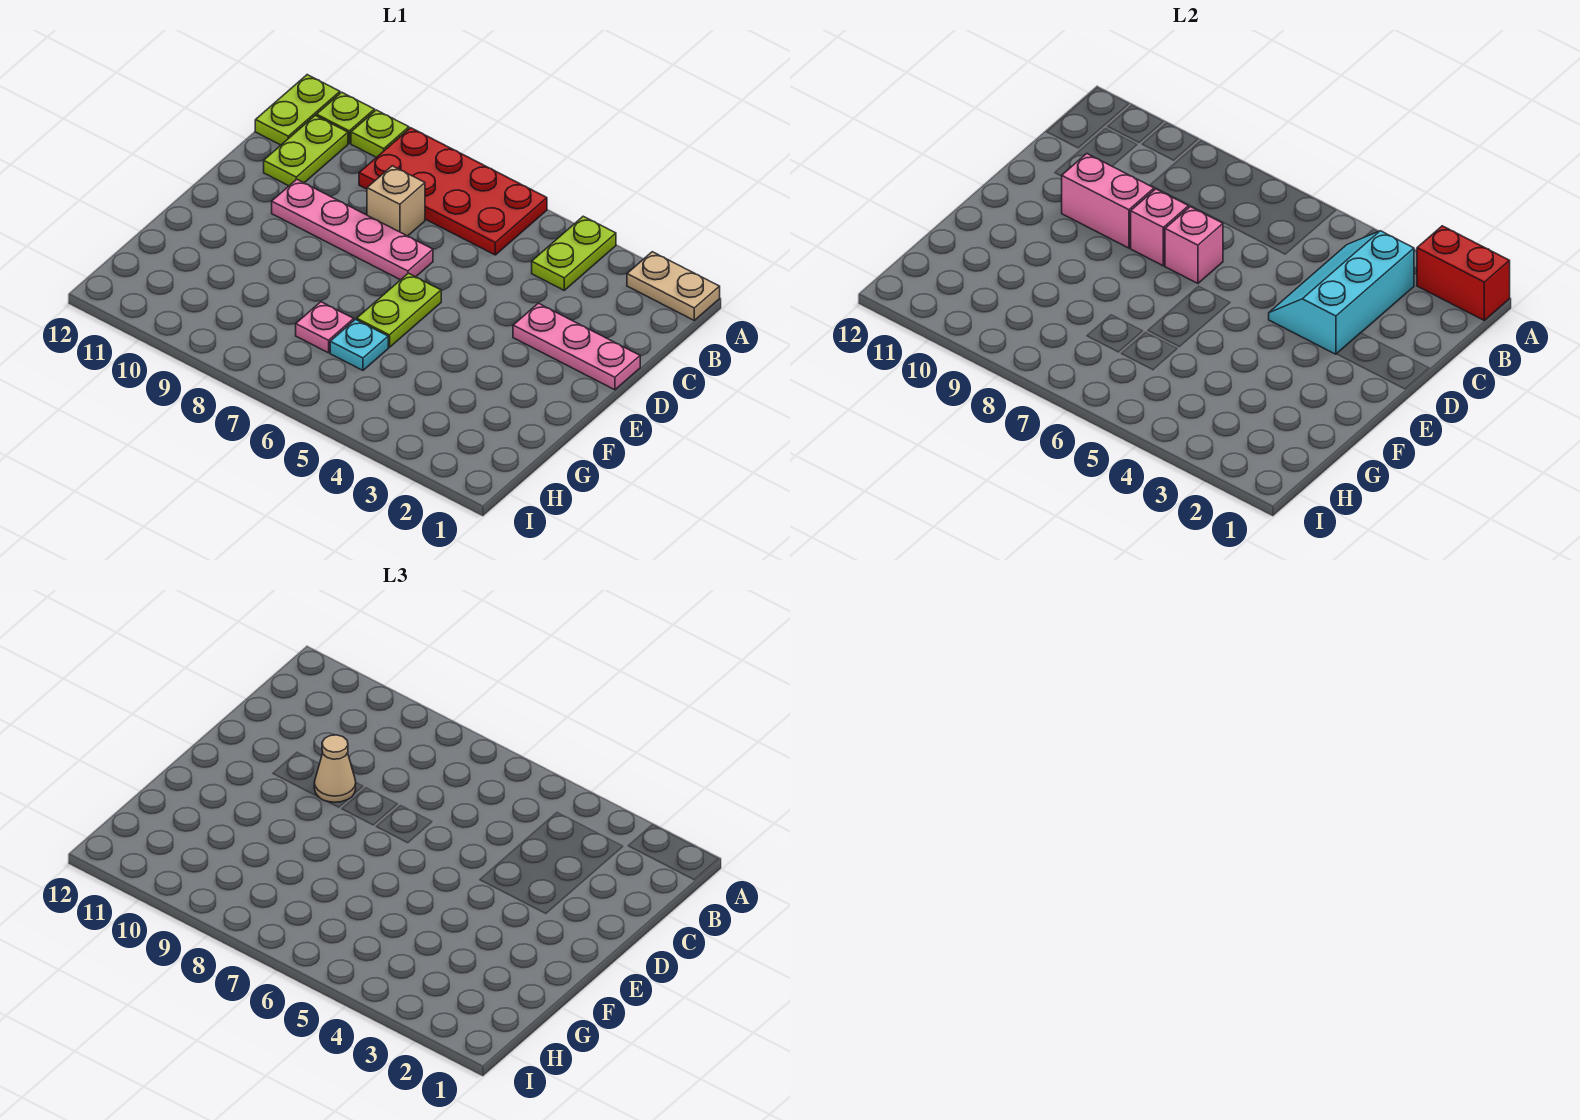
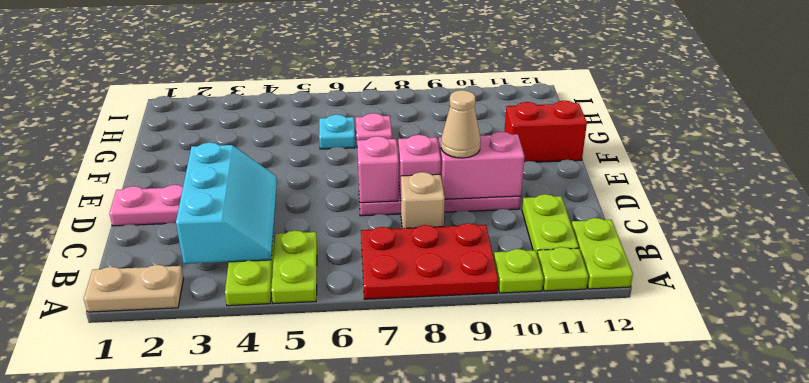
red brick A1:A2 level 2 -> red brick F11:F12 level 1
red plate A6:B9 level 1 -> red plate A7:B9 level 1
lime plate E6:F6 level 1 -> lime plate A5:B5 level 1

